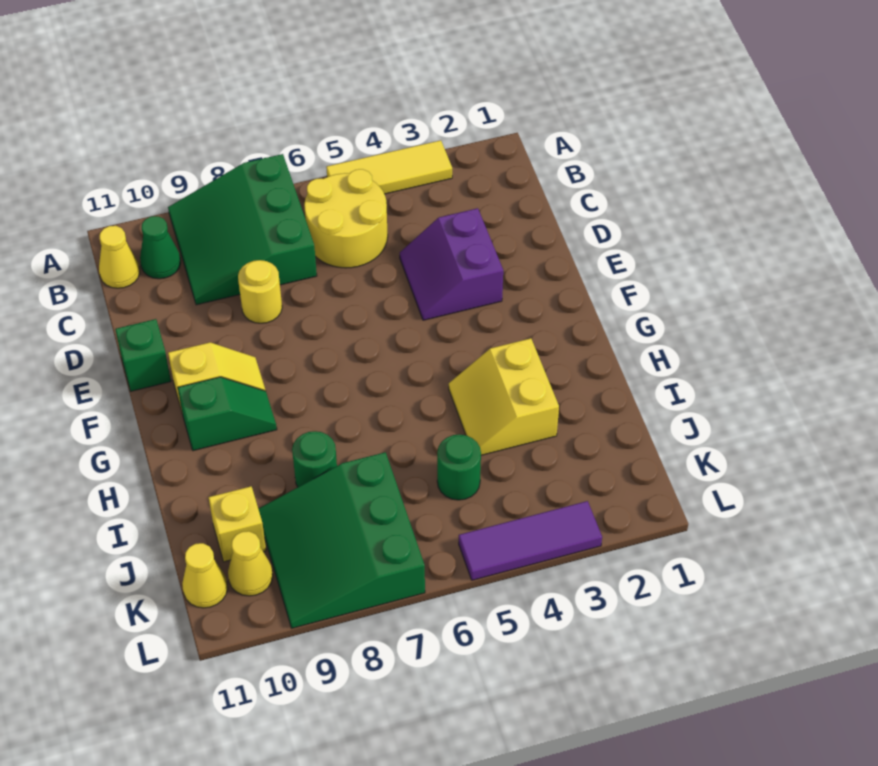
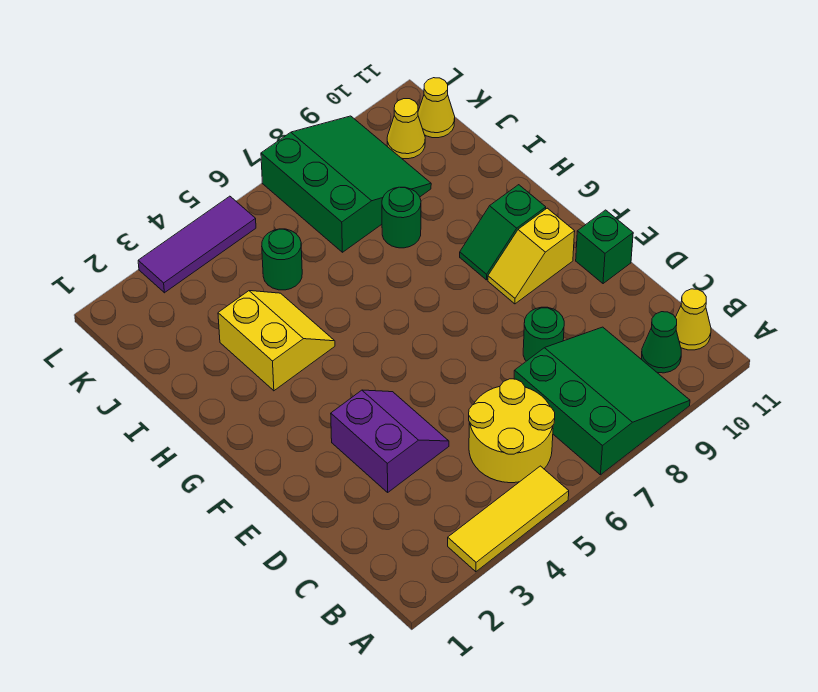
yellow round brick D8 level 1 -> green round brick D8 level 1
yellow brick J10 level 1 -> none

